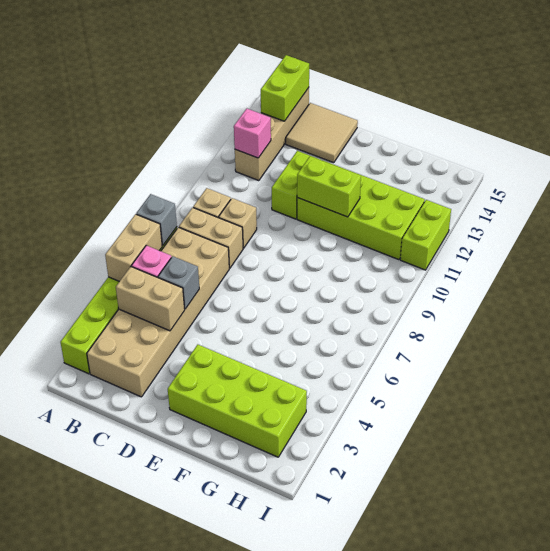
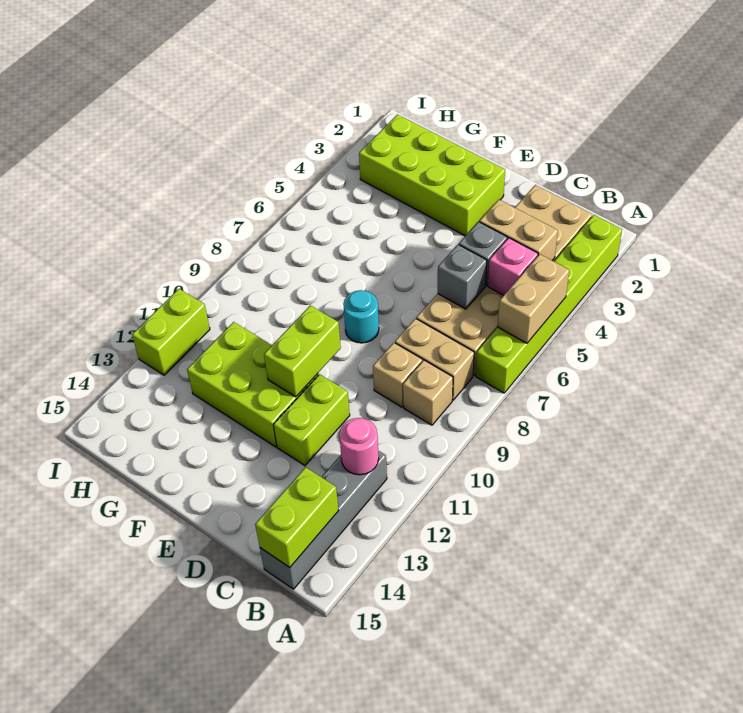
grey brick A7 level 2 -> grey brick C6 level 2
tan brick B12:B15 level 1 -> grey brick B12:B15 level 1
pink brick B12 level 2 -> pink round brick B12 level 2
tan tile C14:D15 level 1 -> none
none -> cyan round brick E8 level 1
lime brick E11:H12 level 1 -> lime brick E11:G12 level 1
lime brick E11:F11 level 2 -> lime brick E10:E11 level 2

